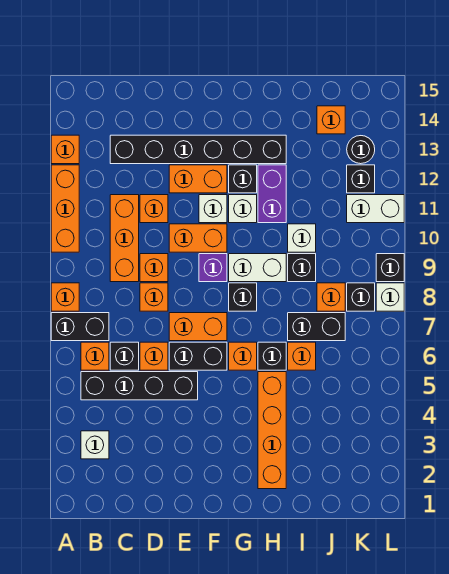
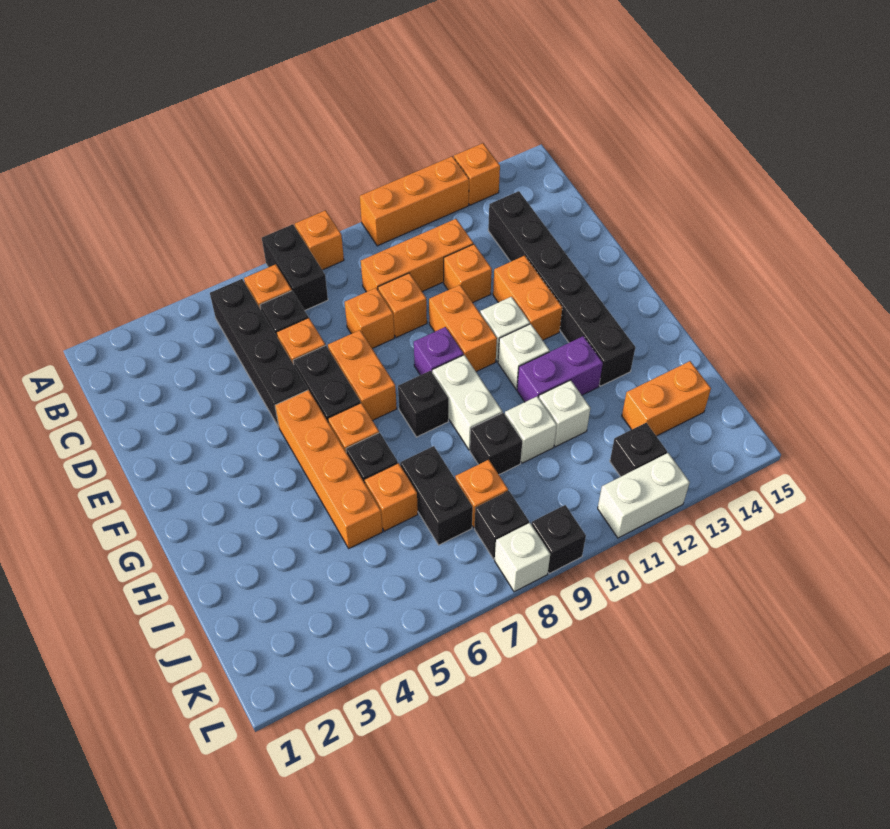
white brick B3 level 1 -> white brick I11 level 1
black brick G12 level 1 -> none
orange brick H2:H5 level 1 -> orange brick F5:I5 level 1
orange brick J14 level 1 -> orange brick J13:J14 level 1
white brick K11:L11 level 1 -> white brick L11:L12 level 1
black round brick K13 level 1 -> none

